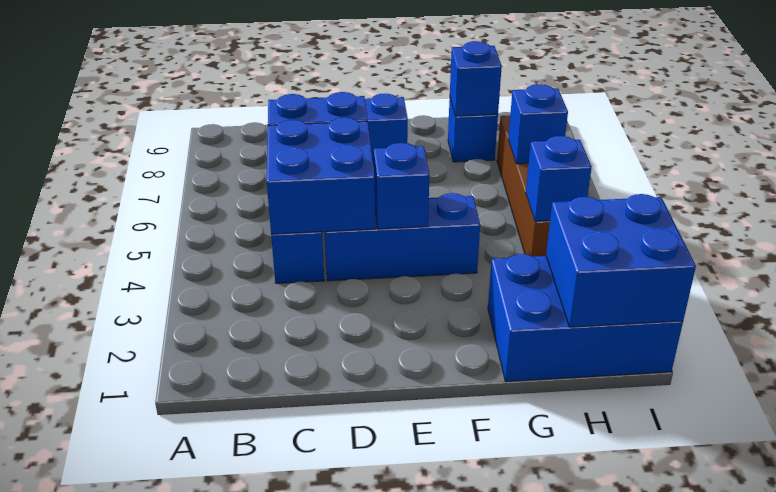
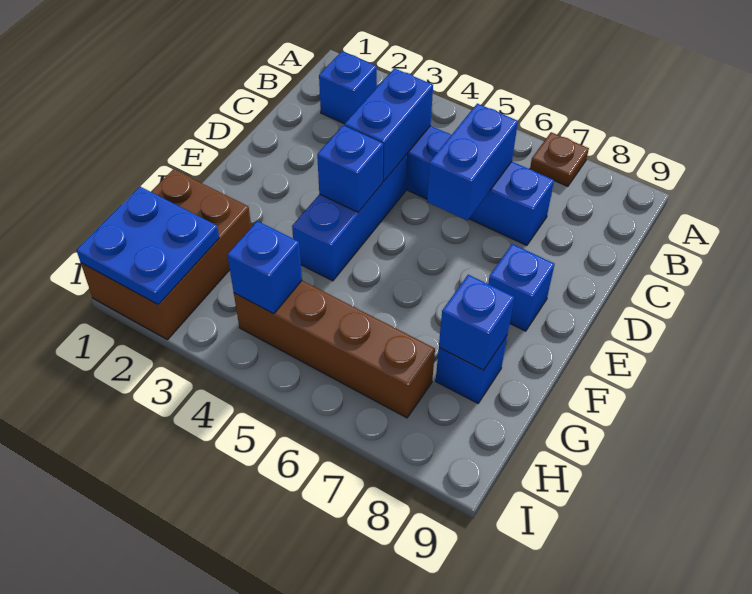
none -> brown plate A7 level 1
blue brick C4:D5 level 2 -> blue brick C4:D4 level 2
blue brick G1:I2 level 1 -> brown brick G1:I2 level 1
blue brick H1:I2 level 2 -> blue plate H1:I2 level 2
blue brick H6 level 2 -> blue brick B2 level 1

